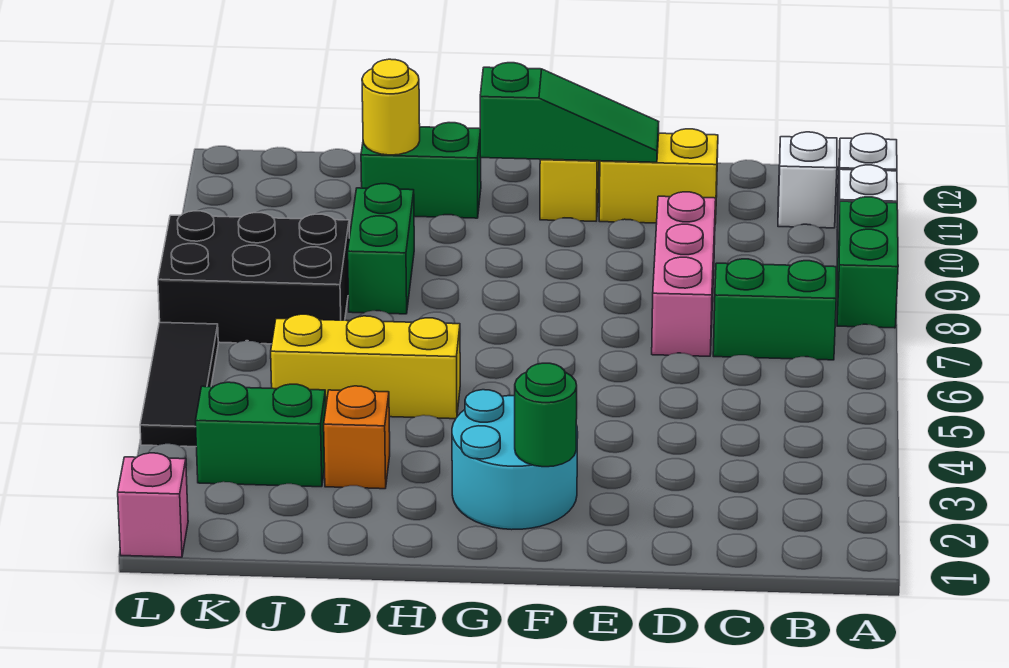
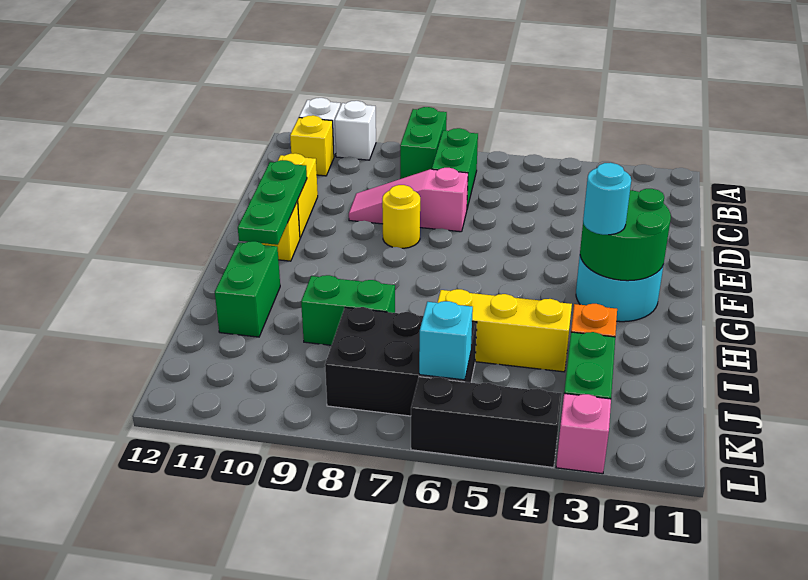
green brick A8:A9 level 1 -> green brick A8:B8 level 1
white brick B11 level 1 -> yellow brick B11 level 1
pink brick D7:D9 level 1 -> pink slope D7:D9 level 1 top 7
green slope E11:G11 level 2 top G -> green plate E11:G11 level 2
green round brick F2 level 2 -> green round brick F2:G3 level 2
none -> cyan round brick G3 level 3
yellow brick H5:J5 level 1 -> yellow brick I4:I6 level 1
yellow round brick I11 level 2 -> yellow round brick E8 level 1
black brick J7:L8 level 1 -> black brick J6:K8 level 1
none -> cyan brick K6 level 2
pink brick L1 level 1 -> pink brick L3 level 1
black tile L4:L6 level 1 -> black brick L4:L6 level 1

